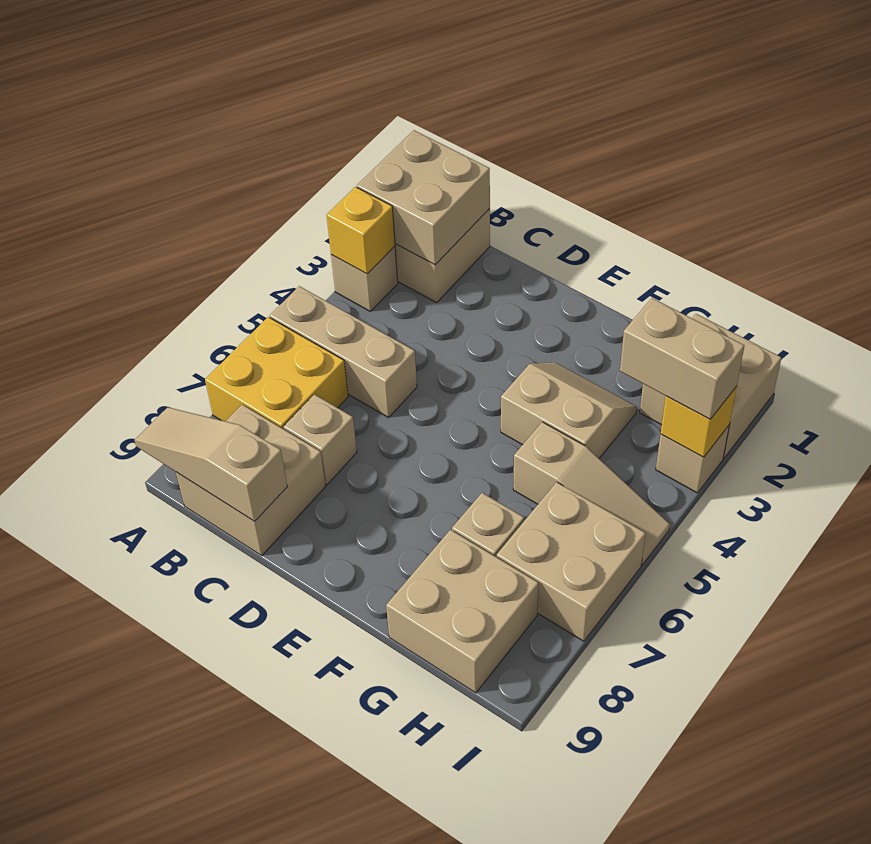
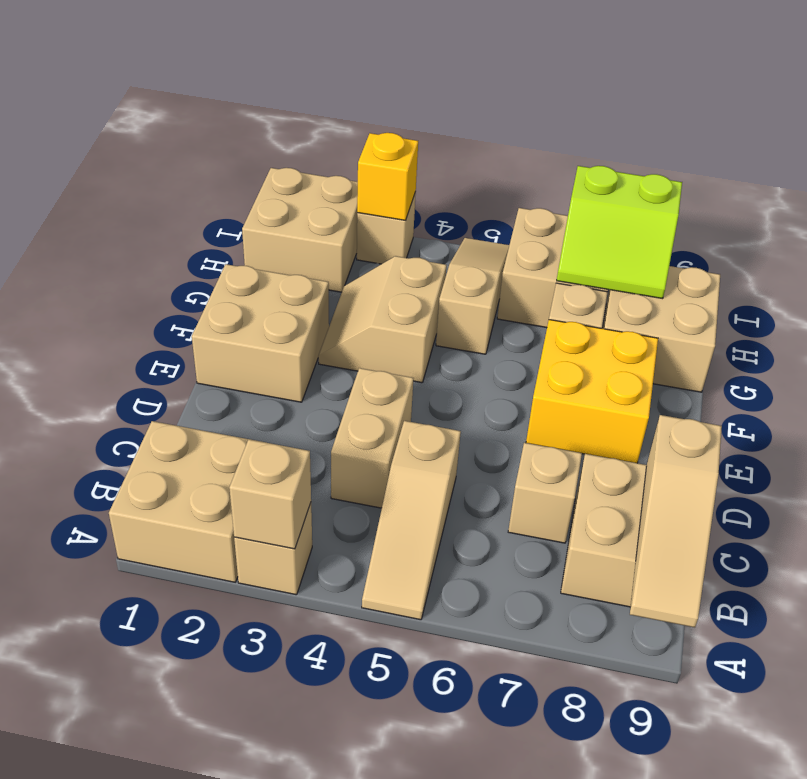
tan brick A1:B2 level 2 -> tan brick E1:F2 level 1
yellow brick A3 level 2 -> tan brick A3 level 2
tan brick A5:C5 level 1 -> tan slope A5:C5 level 1 top C
yellow brick A6:B7 level 1 -> yellow brick E7:F8 level 1
tan brick H3:I3 level 3 -> tan brick C4:D4 level 1
none -> lime slope H7:I8 level 2 top I

